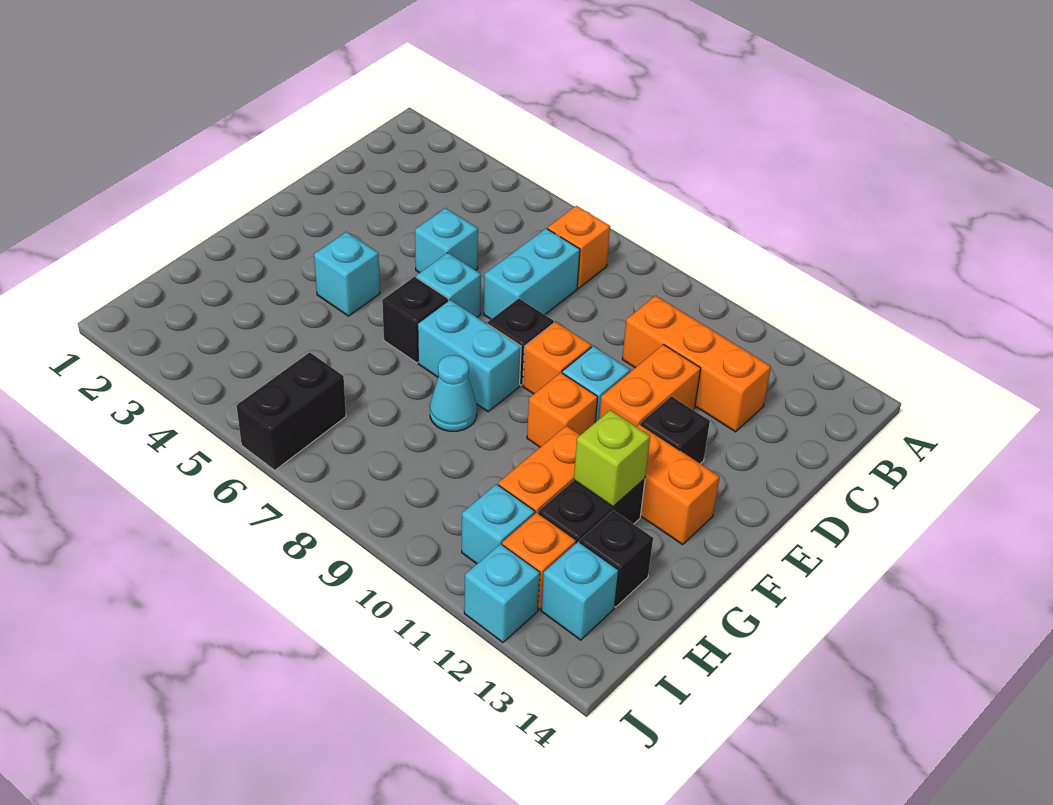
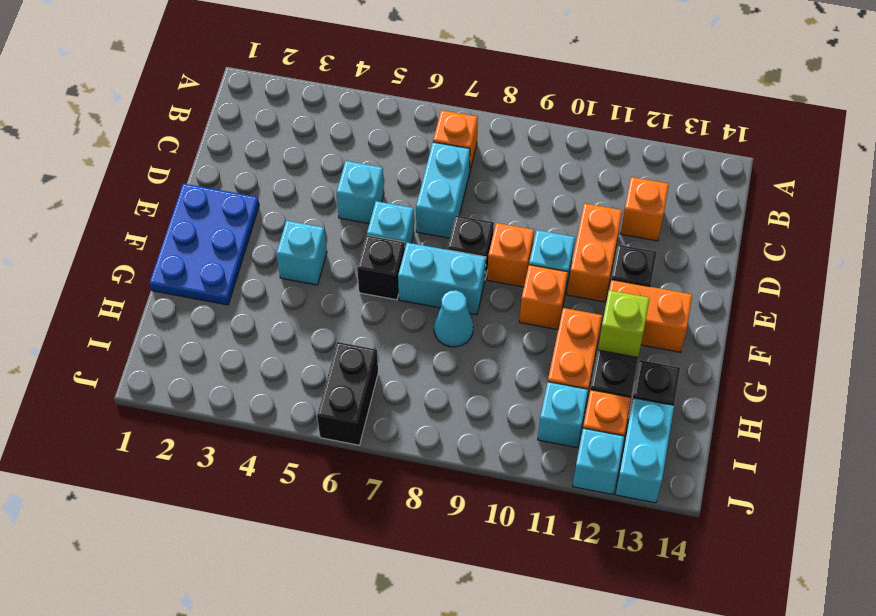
orange brick C10:C12 level 1 -> orange brick C12 level 1
none -> blue plate E1:G2 level 1
cyan brick I13 level 1 -> cyan brick I13:J13 level 1

